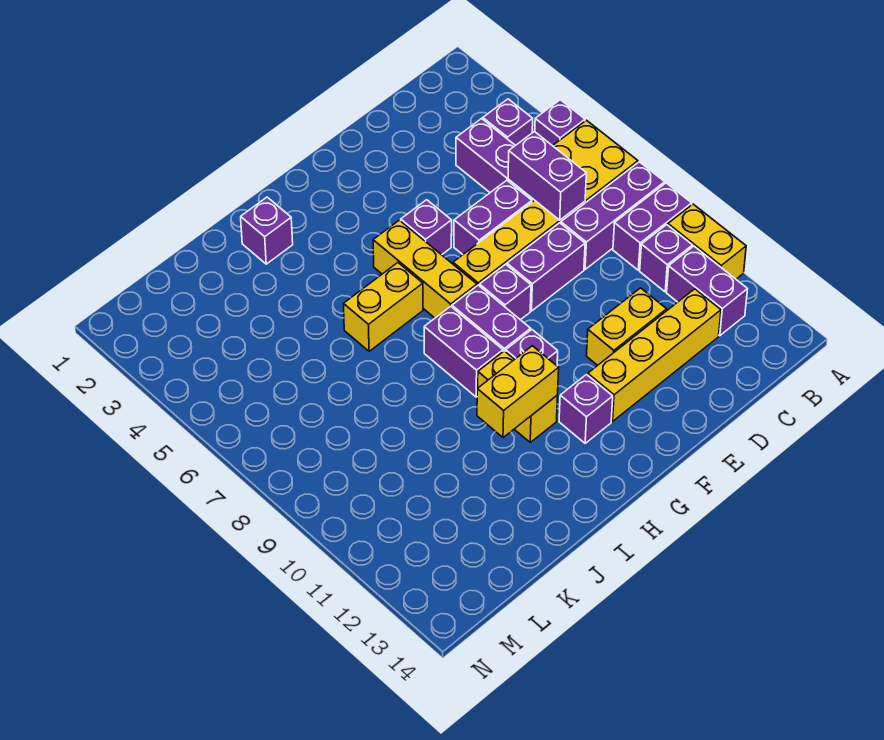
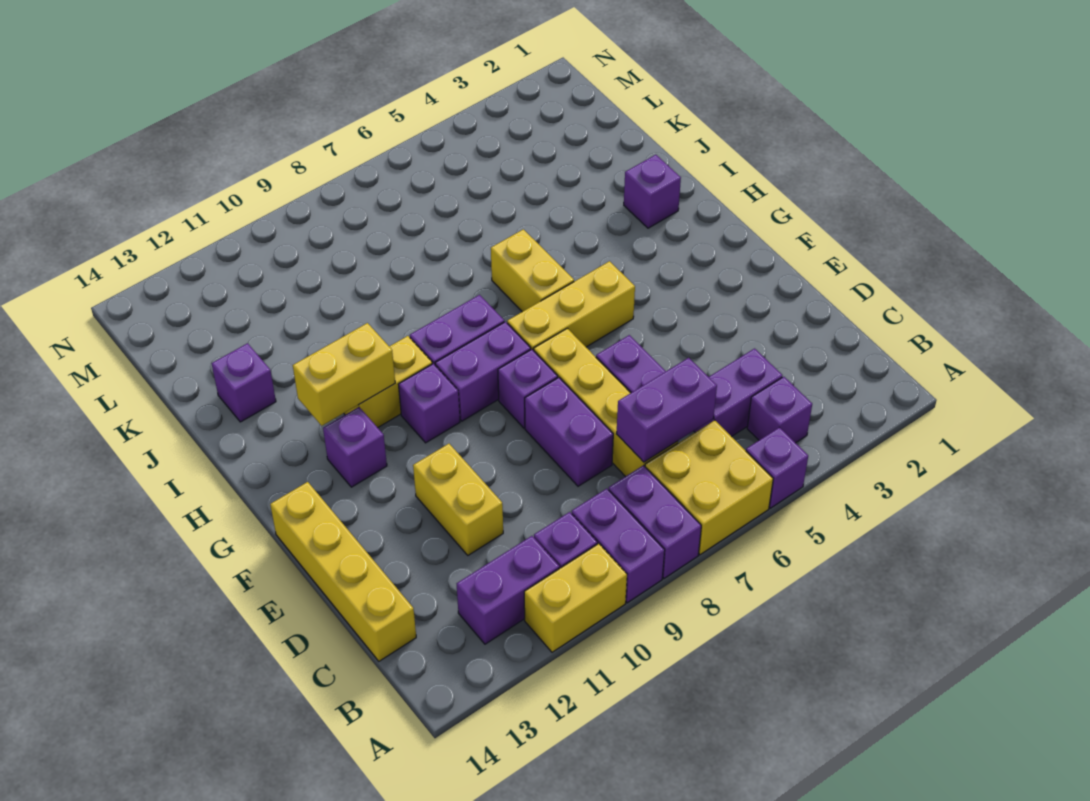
purple brick A8:C8 level 1 -> purple brick A8:B8 level 1
yellow brick C12:F12 level 1 -> yellow brick C14:F14 level 1
purple brick F5 level 1 -> purple brick J13 level 1
yellow brick H11:I11 level 2 -> yellow brick H11:H12 level 2

